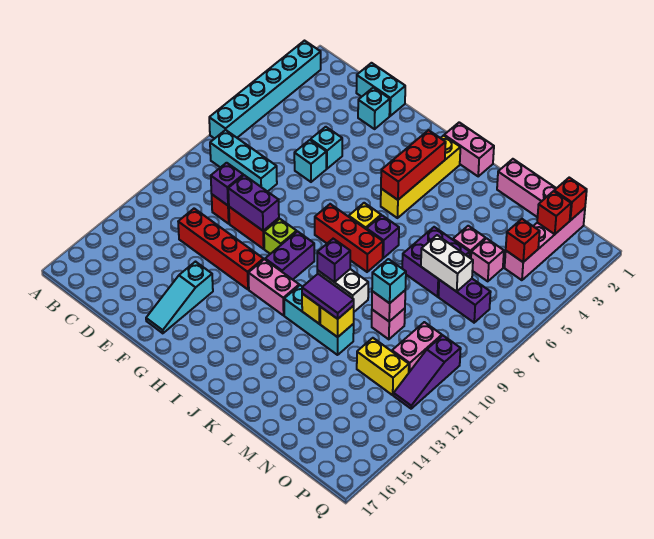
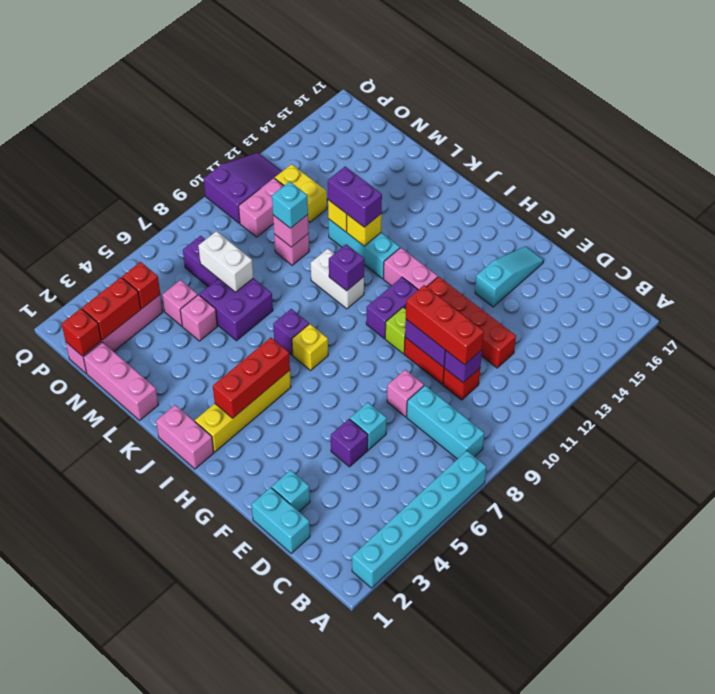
cyan brick E5 level 1 -> purple brick E5 level 1
none -> pink brick E8 level 1
red brick H8:J8 level 1 -> red brick D10:F10 level 3
purple tile K12:L12 level 3 -> purple brick K12:L12 level 3
red brick O2 level 2 -> red brick O2:O3 level 2
purple slope P10:P12 level 1 top 10 -> purple slope P10:Q12 level 1 top 10

